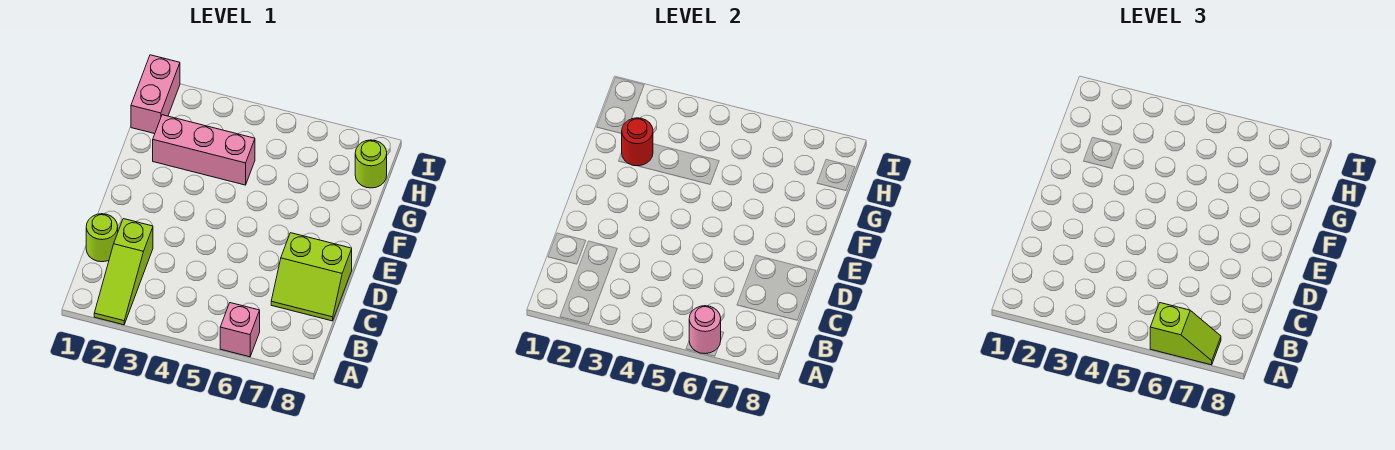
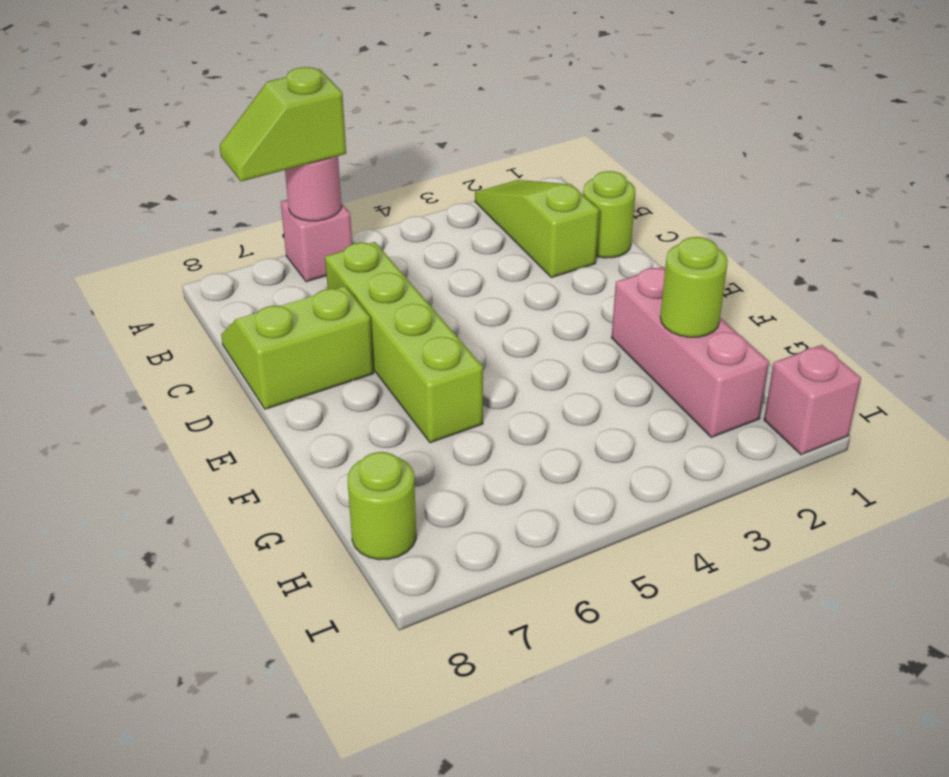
none -> lime brick C6:F6 level 1
pink brick G2:G4 level 1 -> pink brick F2:H2 level 1
red round brick G2 level 2 -> lime round brick G2 level 2
pink brick H1:I1 level 1 -> pink brick I1 level 1

